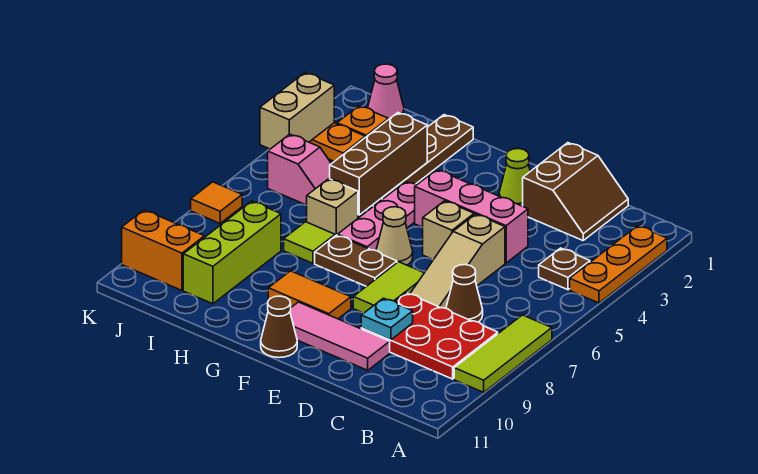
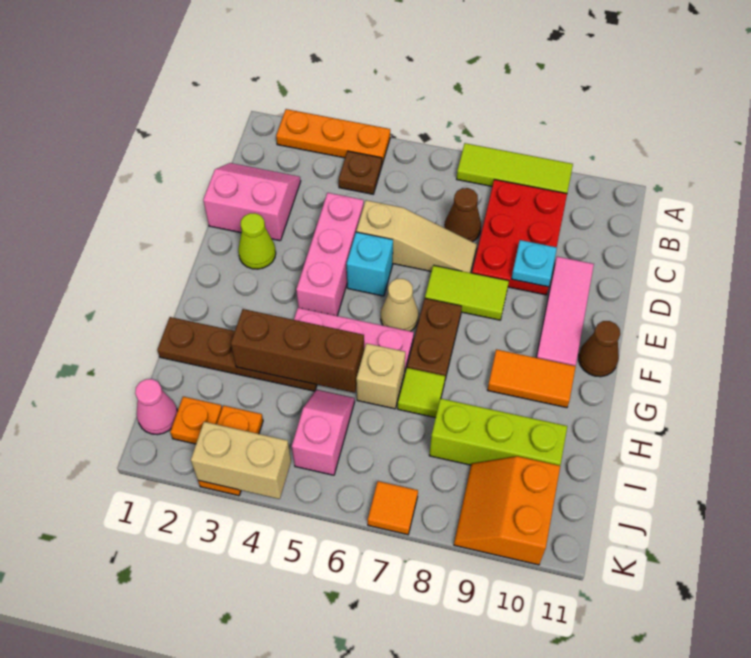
brown slope C1:D2 level 1 top D -> pink slope C1:D2 level 1 top D
tan brick E5 level 1 -> cyan brick E5 level 1
orange tile F9:G9 level 1 -> orange tile G9:G10 level 1

